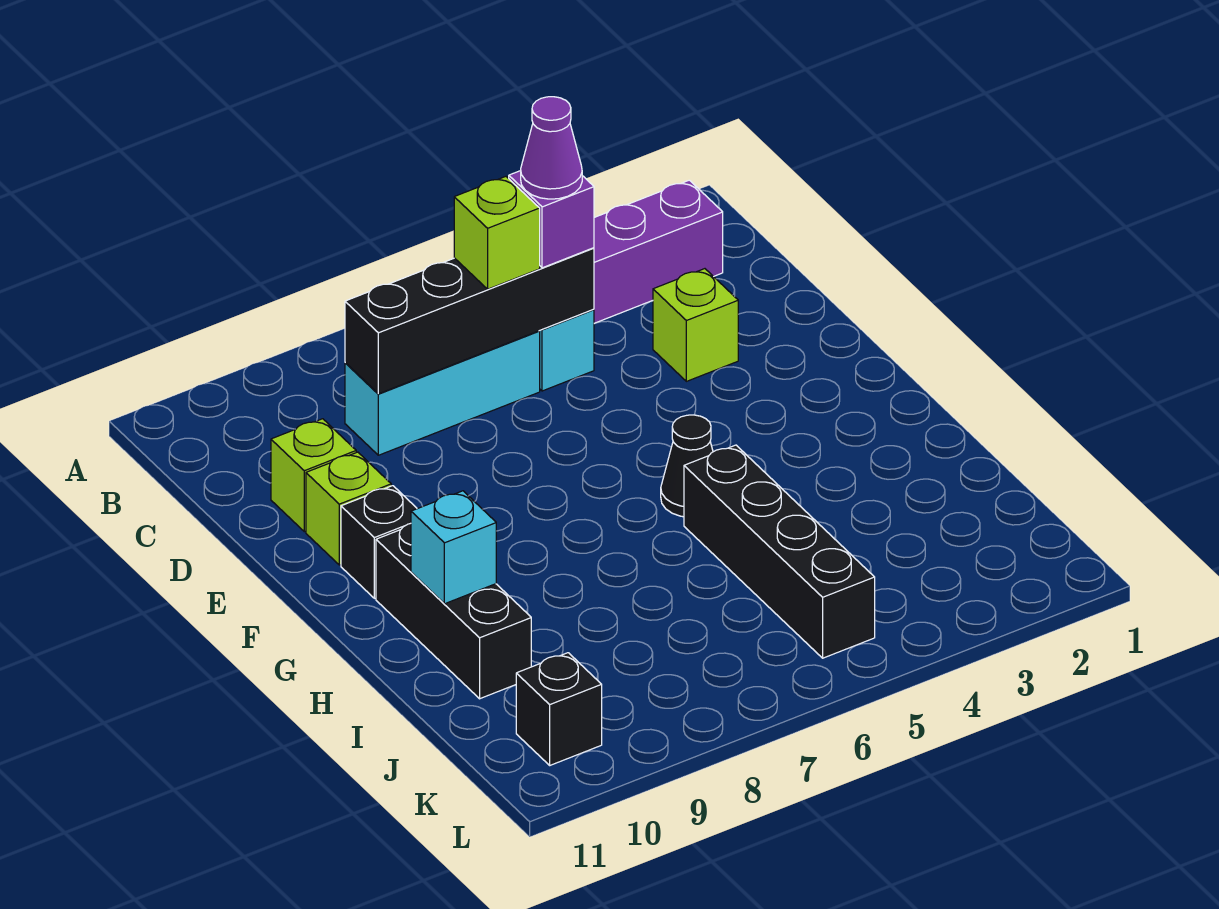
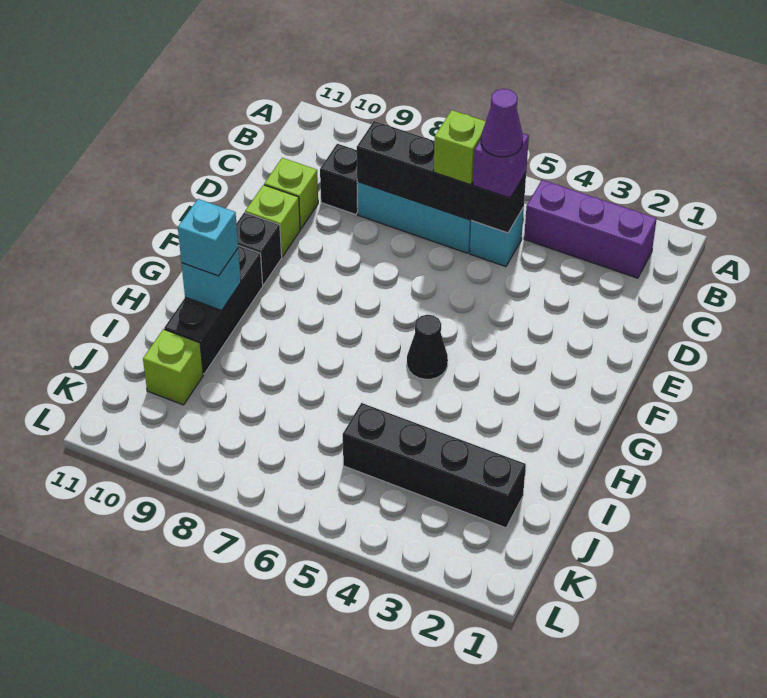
lime brick D3 level 1 -> lime brick J10 level 1
black brick H5:K5 level 1 -> black brick J2:J5 level 1
none -> cyan brick H10 level 3
black brick K10 level 1 -> black brick C9 level 1

